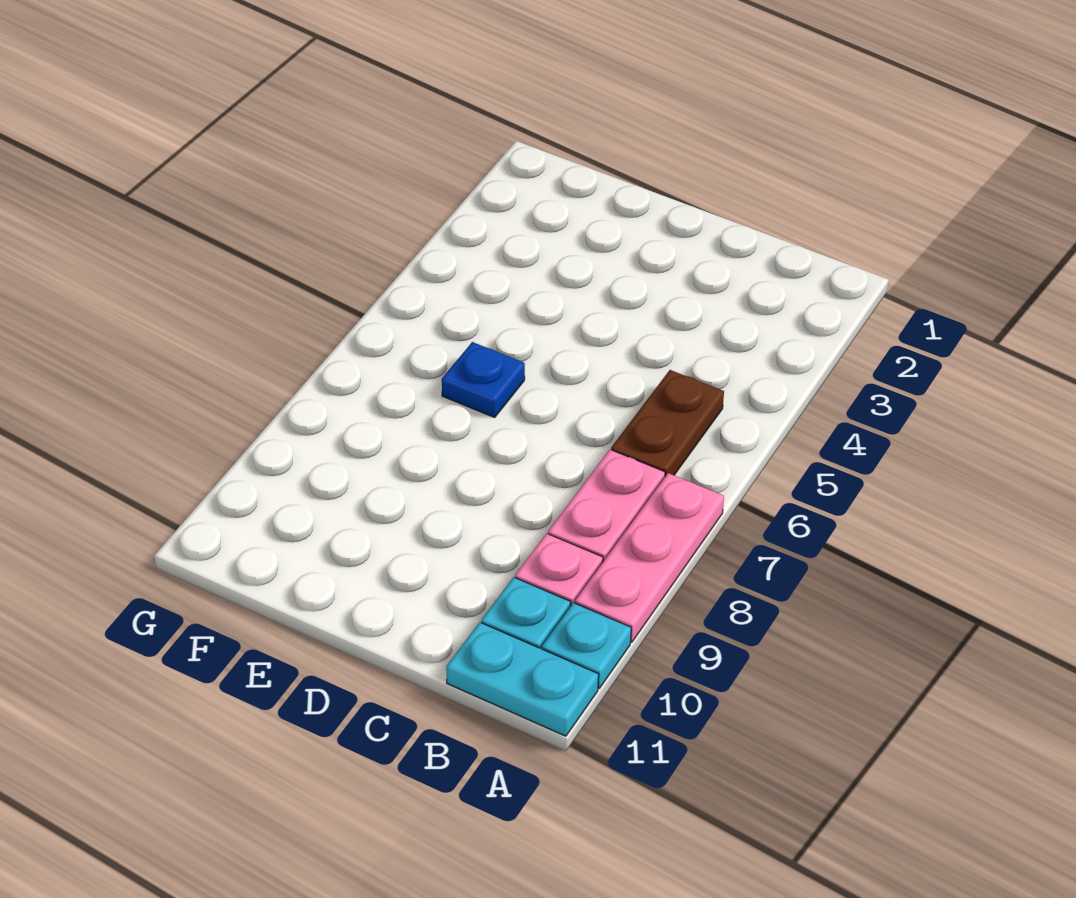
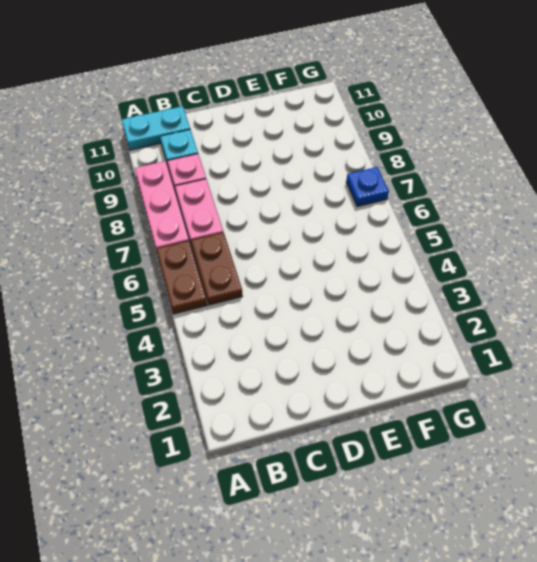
none -> brown plate A5:A6 level 1
cyan plate A10 level 1 -> none
blue plate E6 level 1 -> blue plate G7 level 1

